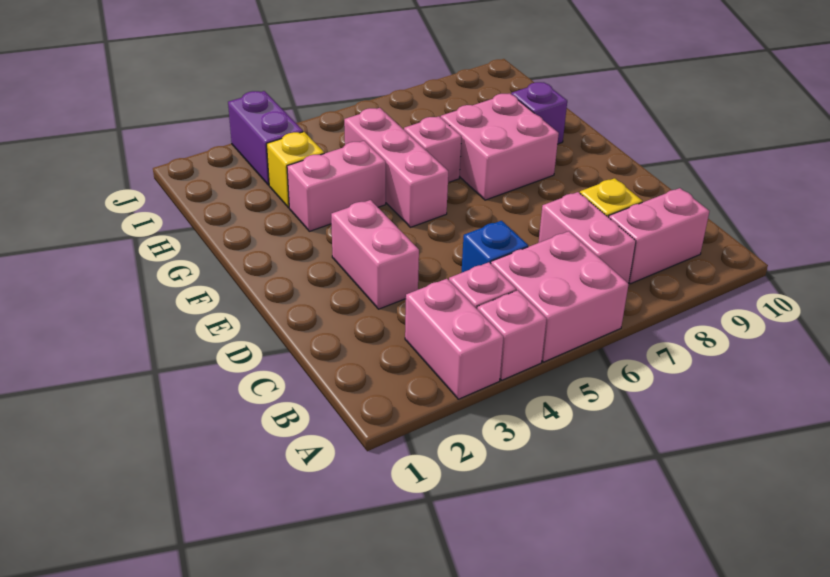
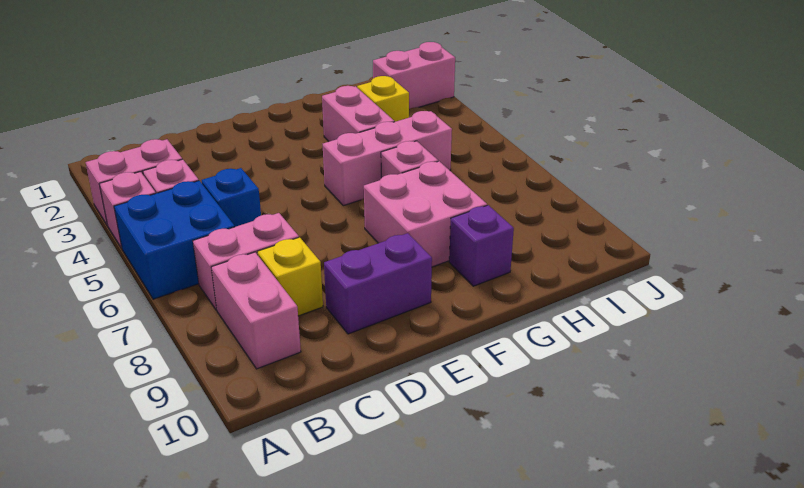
pink brick A5:B6 level 1 -> blue brick A5:B6 level 1
pink brick D3:E3 level 1 -> pink brick I2:J2 level 1
purple brick I3:J3 level 1 -> purple brick D9:E9 level 1

